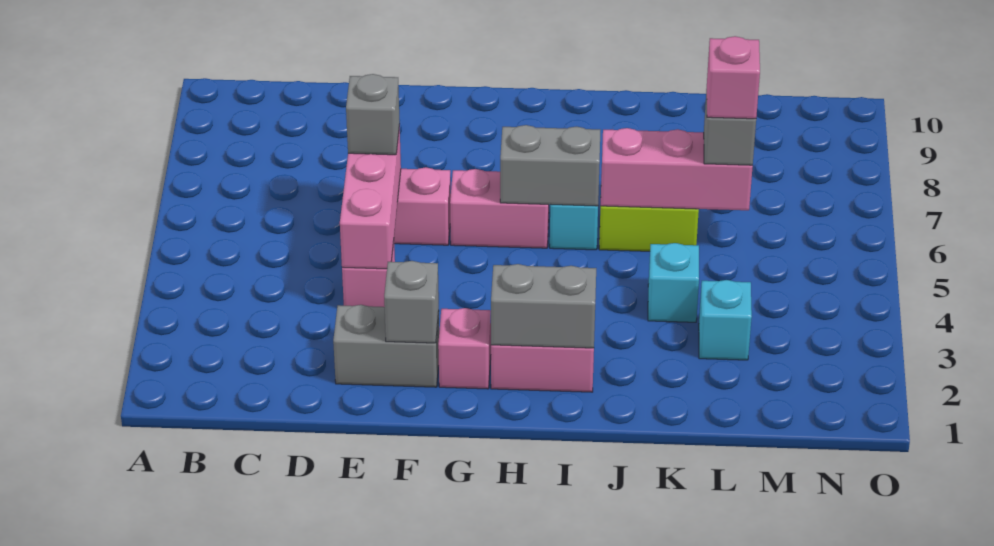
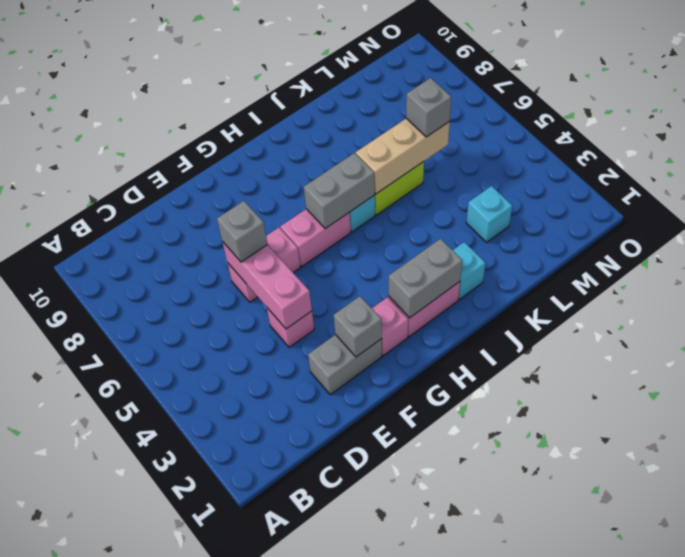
pink brick J6:L6 level 2 -> tan brick J6:L6 level 2
cyan brick K4 level 1 -> cyan brick J2 level 1
pink brick L6 level 4 -> none

